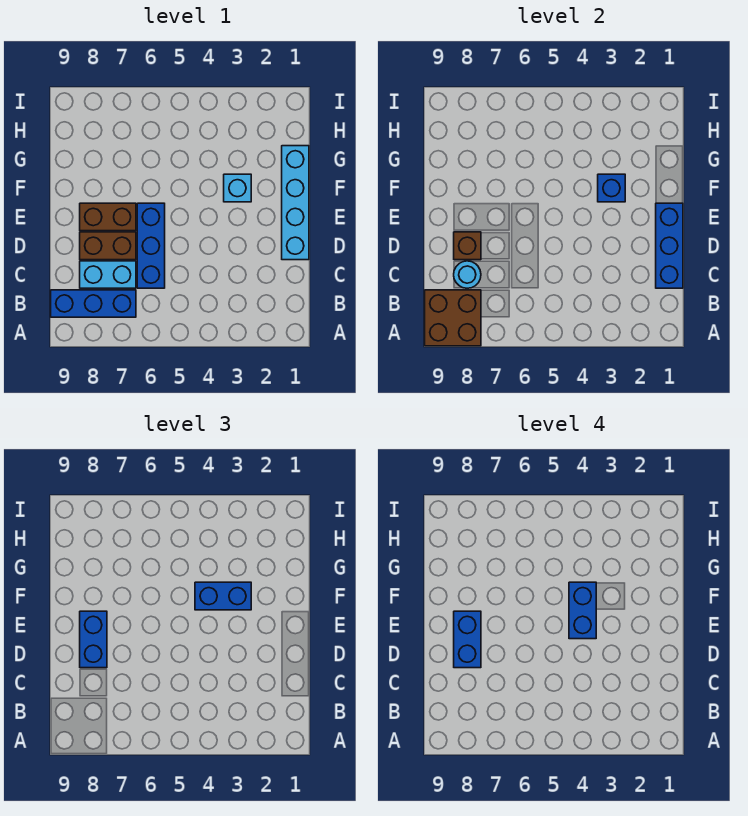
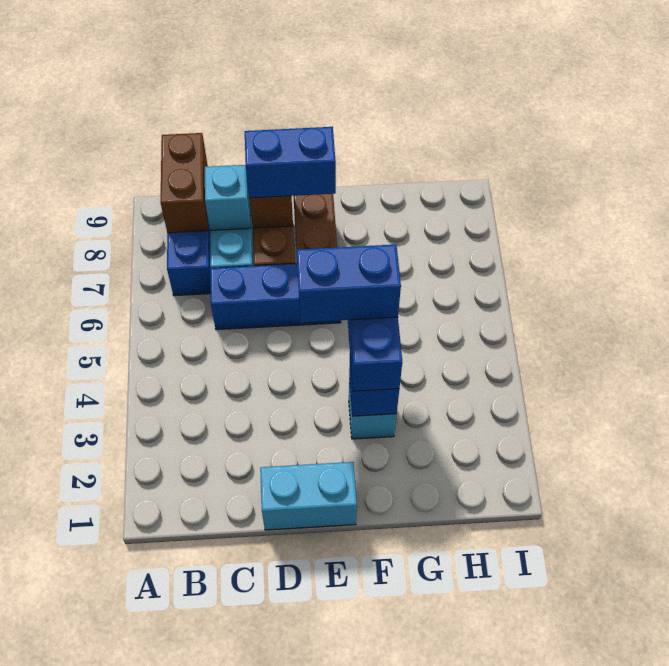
brown brick A8:B9 level 2 -> brown brick B8:B9 level 2
blue brick C1:E1 level 2 -> none
cyan round brick C8 level 2 -> cyan brick C8 level 2
cyan brick D1:G1 level 1 -> cyan brick D1:E1 level 1
blue brick D8:E8 level 4 -> none

